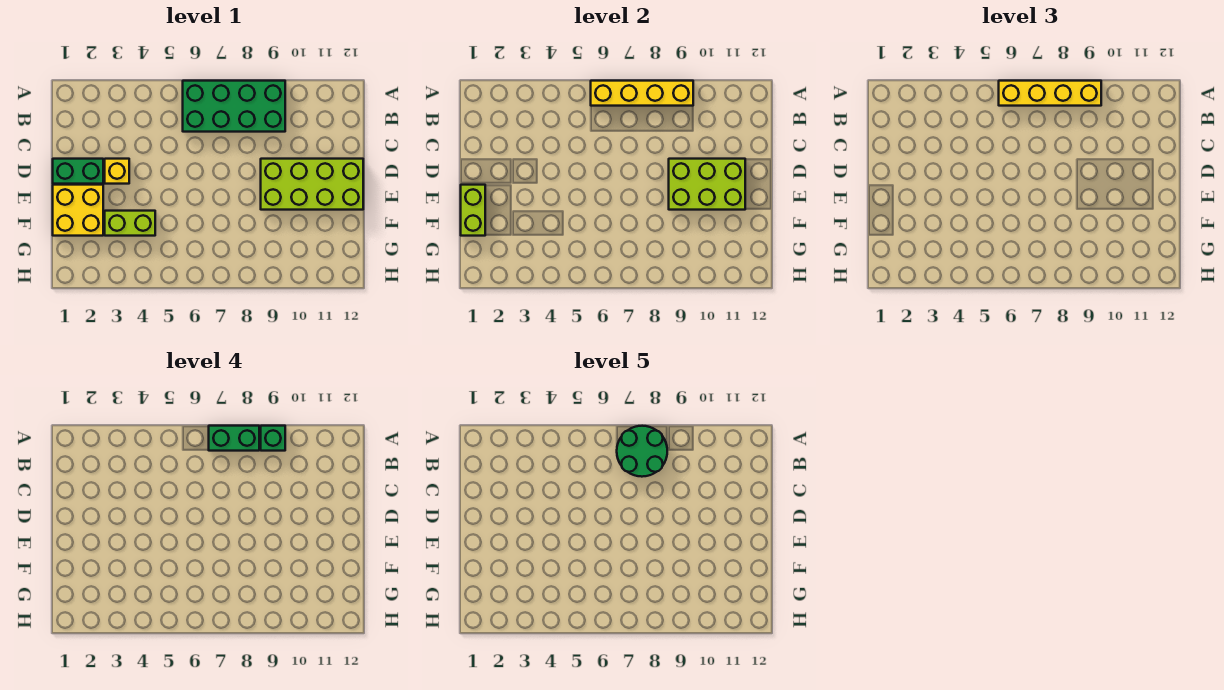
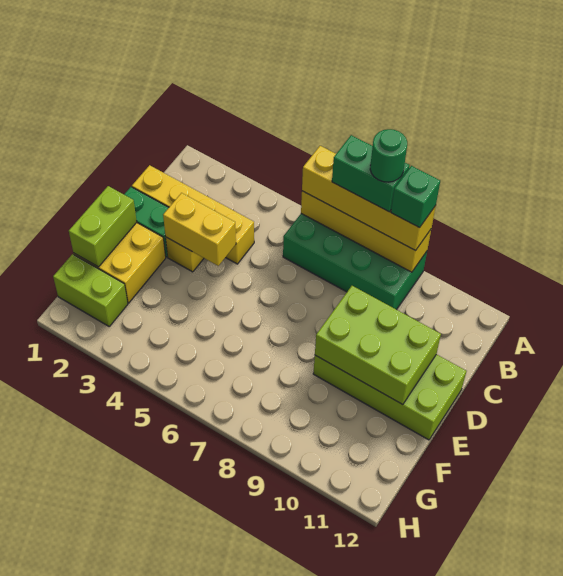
green round brick A7:B8 level 5 -> green round brick A8 level 5
none -> yellow brick C1:C4 level 1
none -> yellow brick D3:D4 level 2
lime brick F3:F4 level 1 -> lime brick G1:G2 level 1

